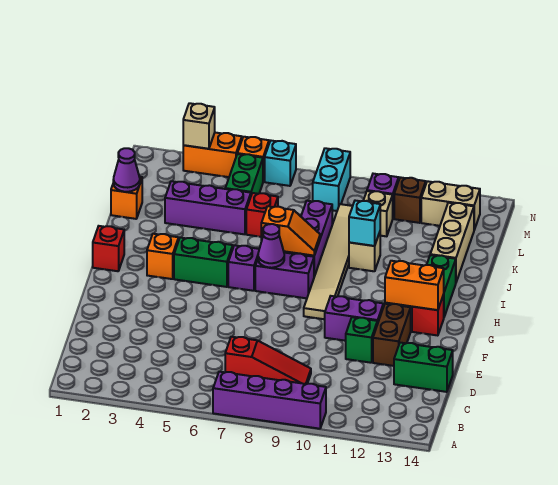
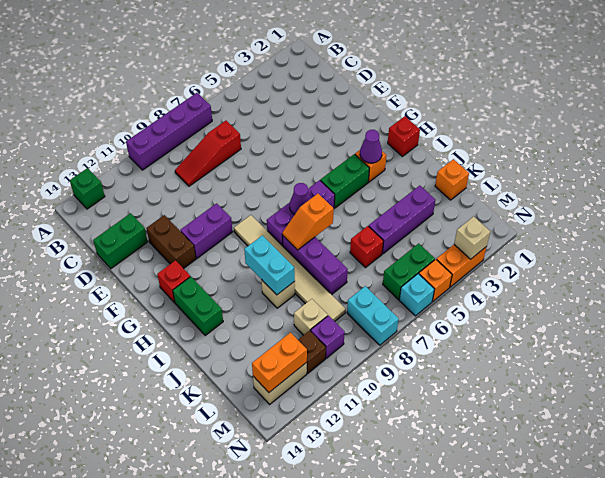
green brick E11 level 1 -> green brick A13 level 1
orange brick G12:G13 level 2 -> orange brick M12:M13 level 2
cyan brick J10 level 2 -> cyan brick I10:J10 level 2
tan brick J13:L13 level 1 -> none
purple cone K1 level 2 -> purple cone H3 level 2
green brick L5:M5 level 1 -> green brick M5:M6 level 1

